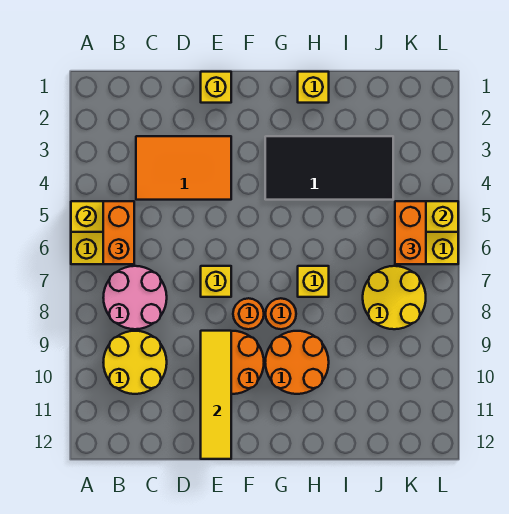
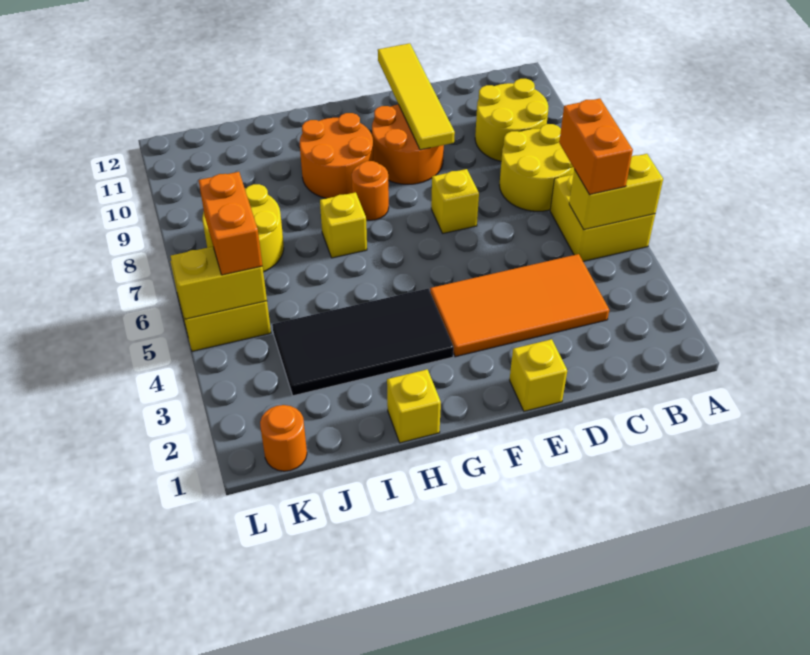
pink round brick B7:C8 level 1 -> yellow round brick B7:C8 level 1
orange tile C3:E4 level 1 -> orange tile C3:F4 level 1
orange round brick F8 level 1 -> orange round brick K1 level 1

